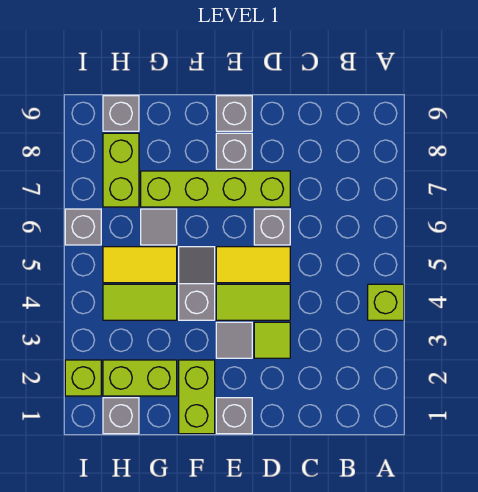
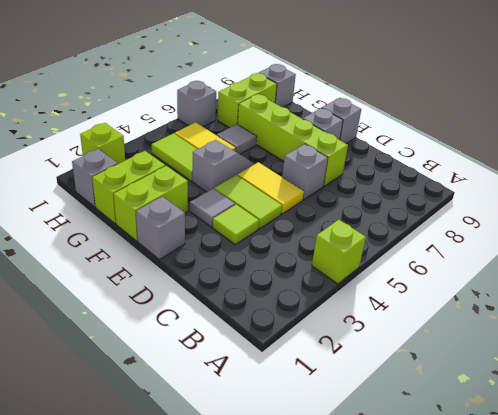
lime brick G2:H2 level 1 -> lime brick G1:G2 level 1

